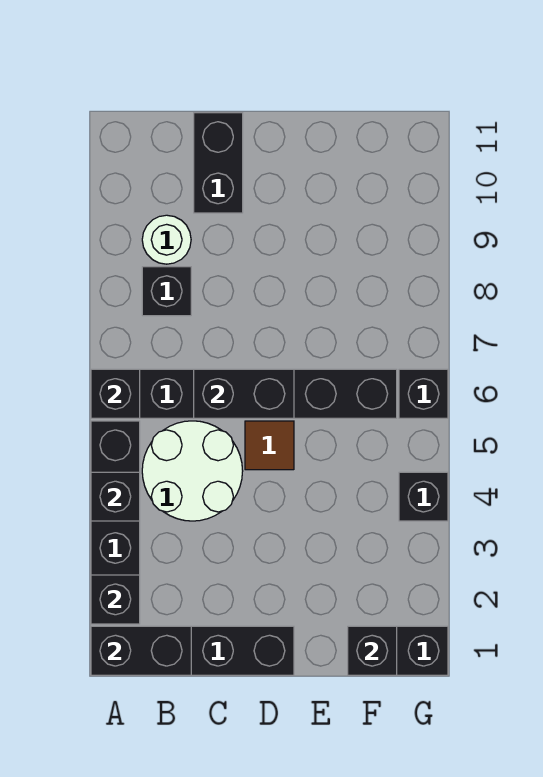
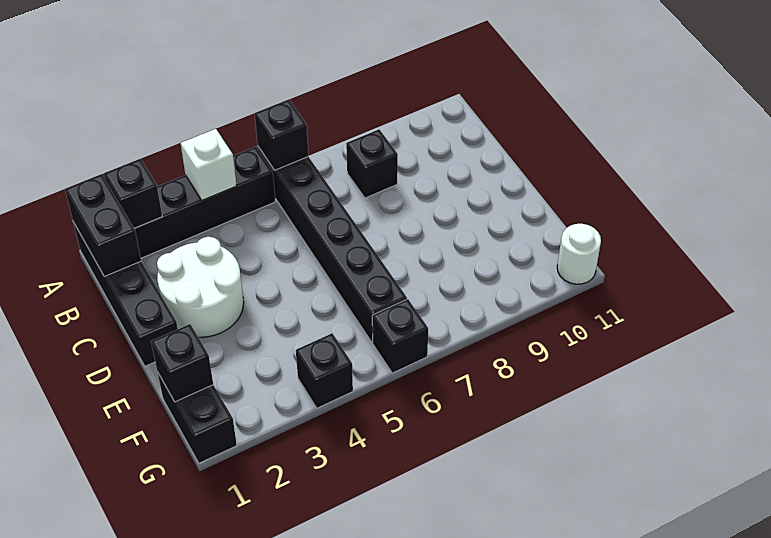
black brick A4 level 2 -> white brick A4 level 2
white round brick B4:C5 level 1 -> white round brick C2:D3 level 1
white round brick B9 level 1 -> white round brick G11 level 1
black brick C6:D6 level 2 -> none
black brick C10:C11 level 1 -> none
brown tile D5 level 1 -> none

